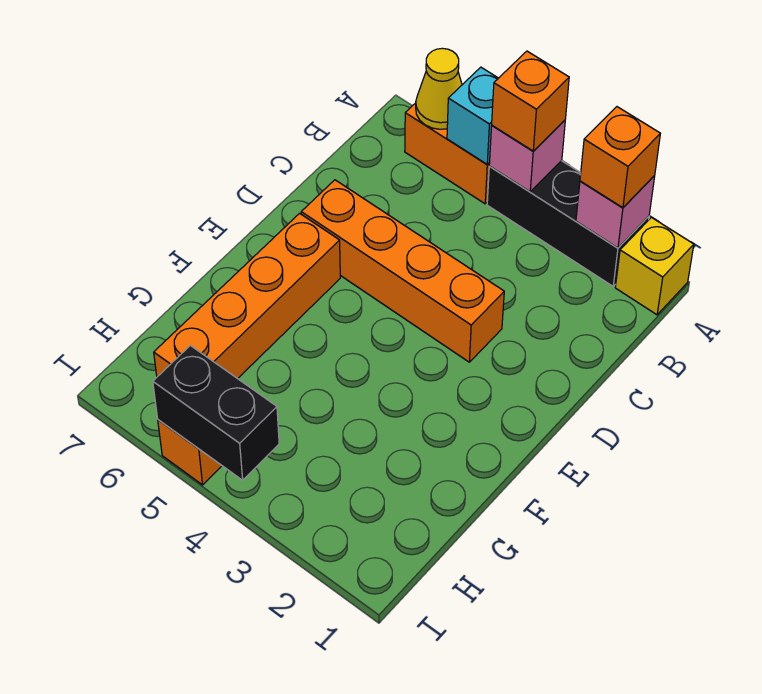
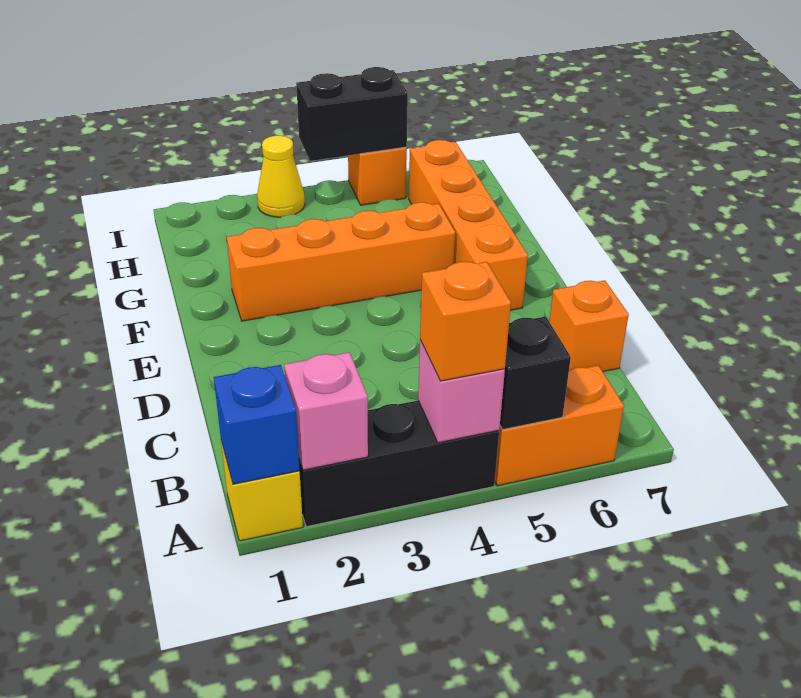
none -> blue brick A1 level 2
orange brick A2 level 3 -> orange brick C7 level 1
cyan brick A5 level 2 -> black brick A5 level 2
yellow cone A6 level 2 -> yellow cone I3 level 1
orange brick D3:D6 level 1 -> orange brick F2:F5 level 1

